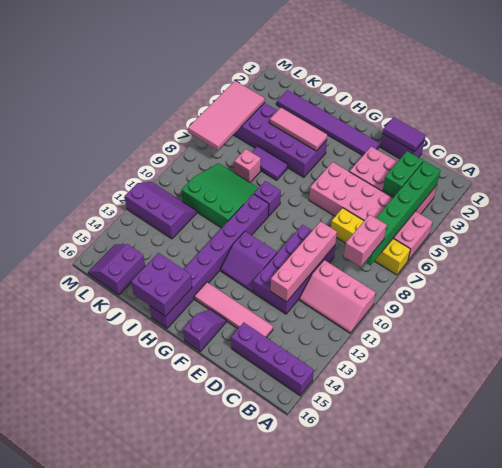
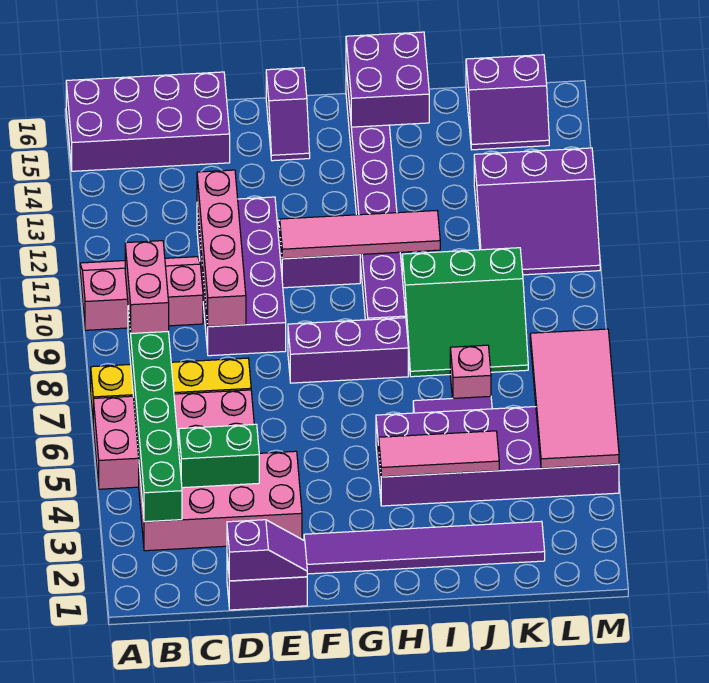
pink brick A5:F6 level 1 -> pink brick A5:D6 level 1
purple brick A15:D15 level 1 -> purple brick A15:D16 level 1
green brick C3:C4 level 2 -> green brick C4:D4 level 2
purple tile D1:E1 level 2 -> purple slope D1:E1 level 2 top D
pink tile D14:G14 level 1 -> pink tile F11:I11 level 2
purple brick H8 level 1 -> purple brick F8:H8 level 1
purple slope K11:M12 level 1 top 12 -> purple slope K11:M13 level 1 top 13
purple slope K15:L16 level 1 top K -> purple slope K15:L16 level 1 top 16

